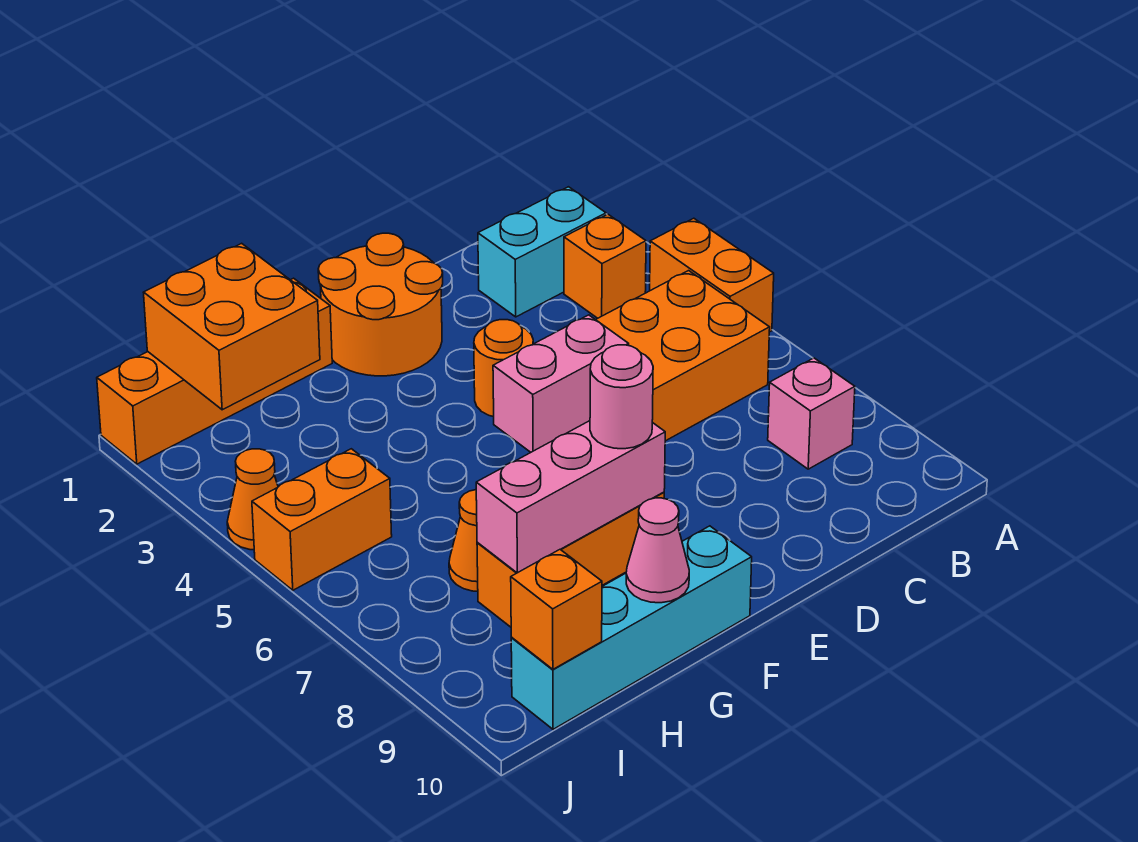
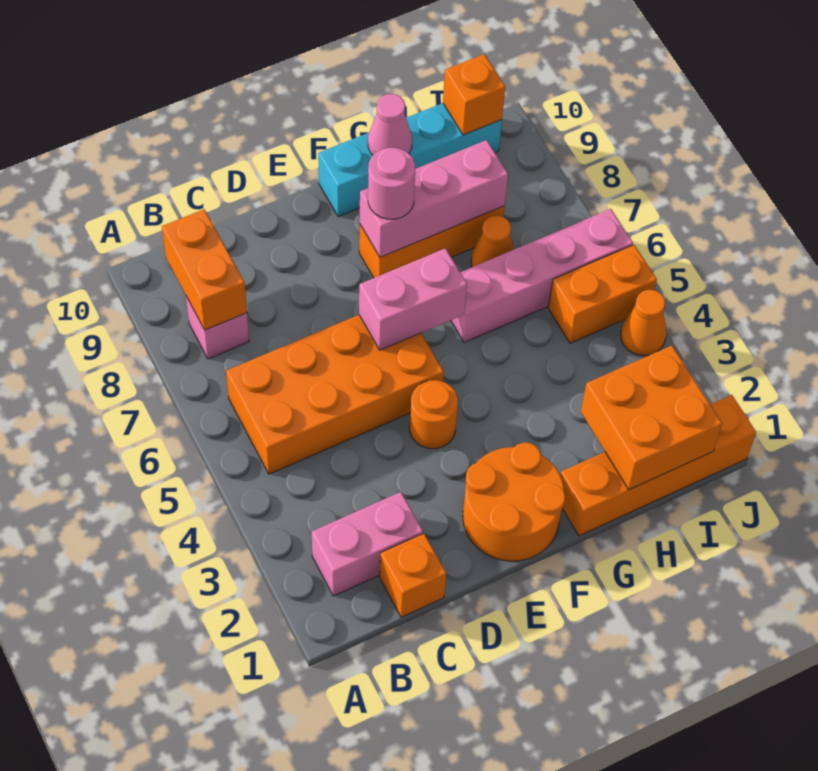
orange brick A4:A5 level 1 -> orange brick B8:B9 level 2
cyan brick B2:C2 level 1 -> pink brick B2:C2 level 1
orange brick B3 level 1 -> orange brick C1 level 1
none -> pink brick G6:J6 level 1

